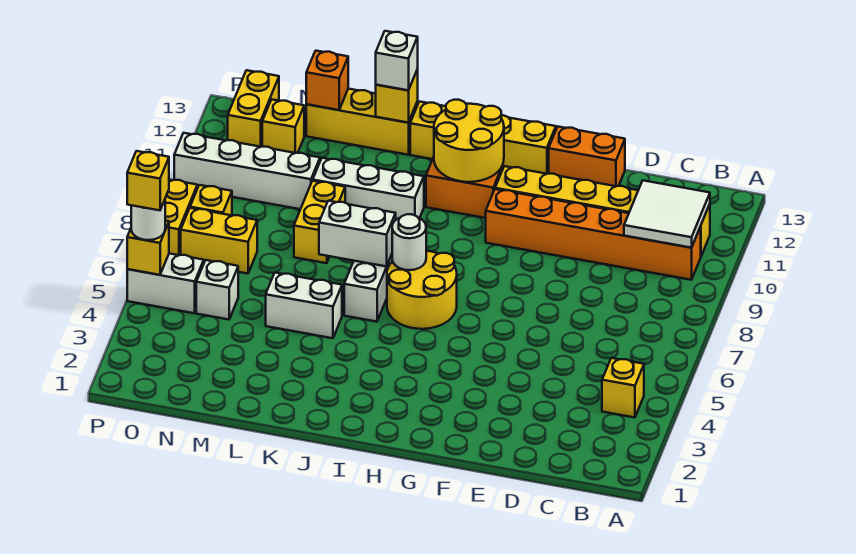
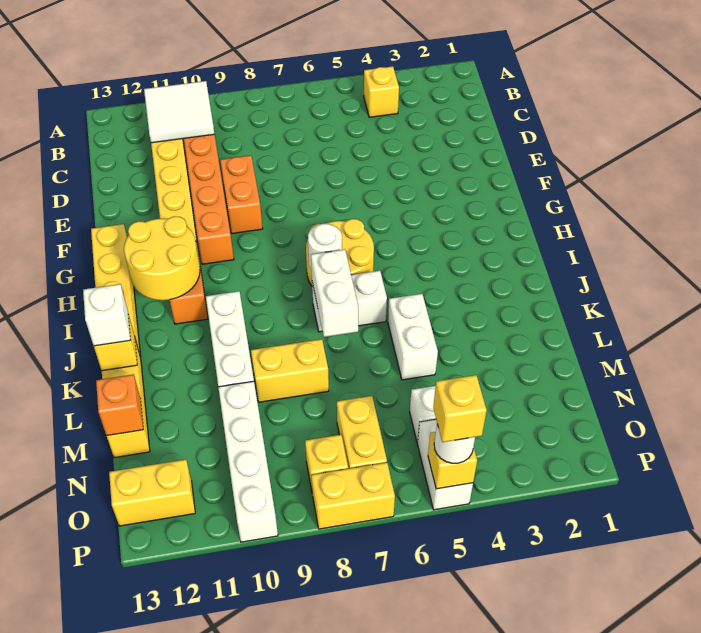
orange brick E13:F13 level 1 -> orange brick E9:F9 level 1
yellow brick N12 level 1 -> none

